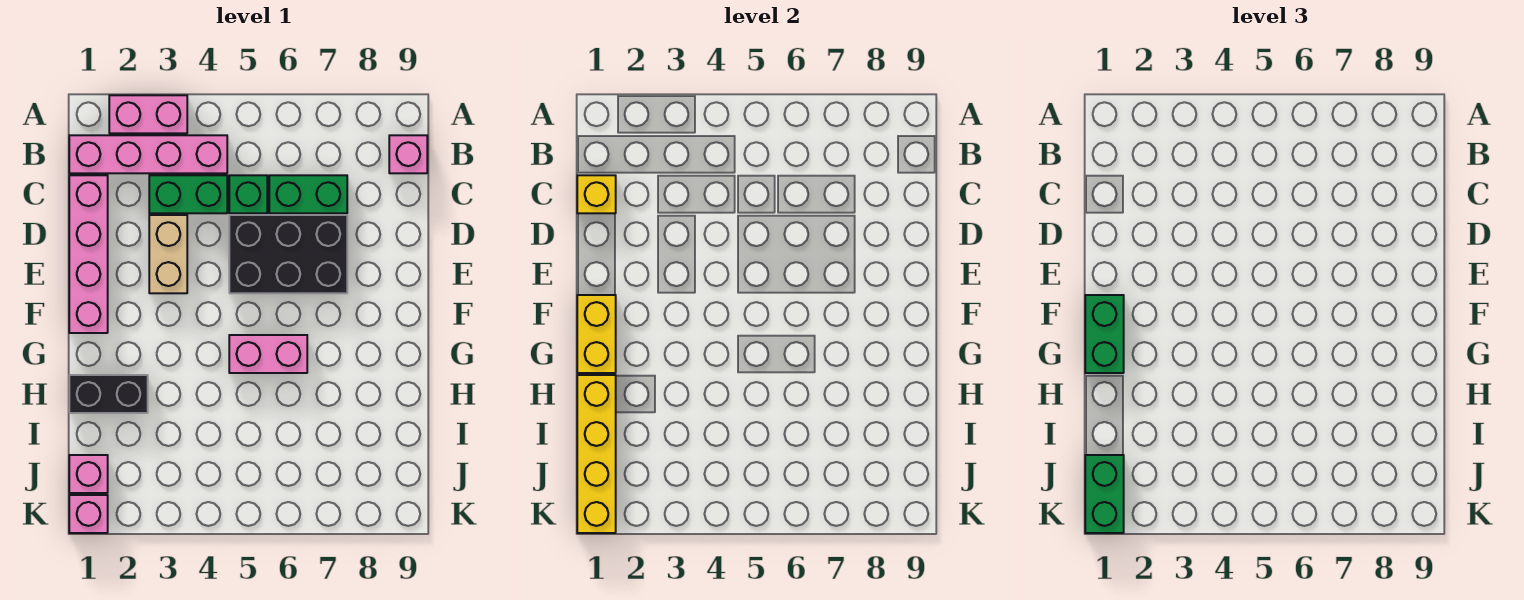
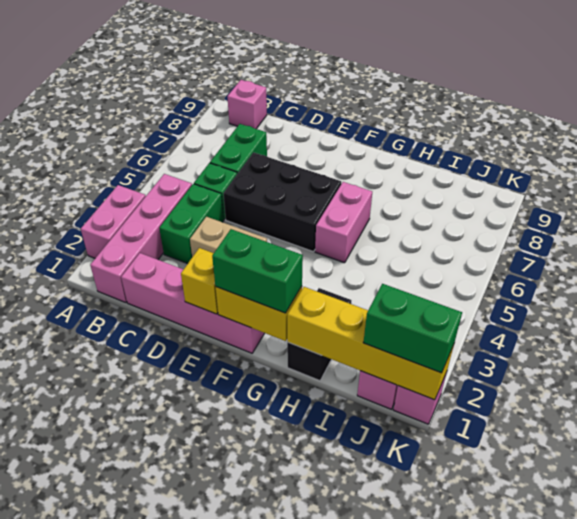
yellow brick C1 level 2 -> yellow brick E1 level 2
black brick D5:E7 level 1 -> black brick D5:F6 level 1

